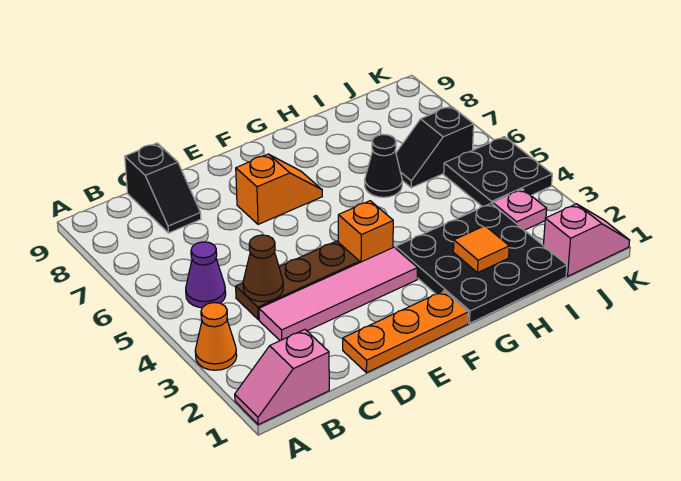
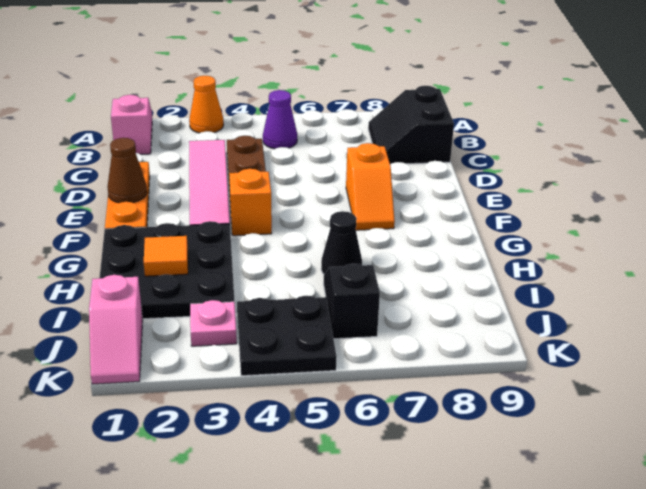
brown cone C4 level 2 -> brown cone E1 level 2
black slope C8:C9 level 1 top 9 -> black slope B8:C9 level 1 top 9

